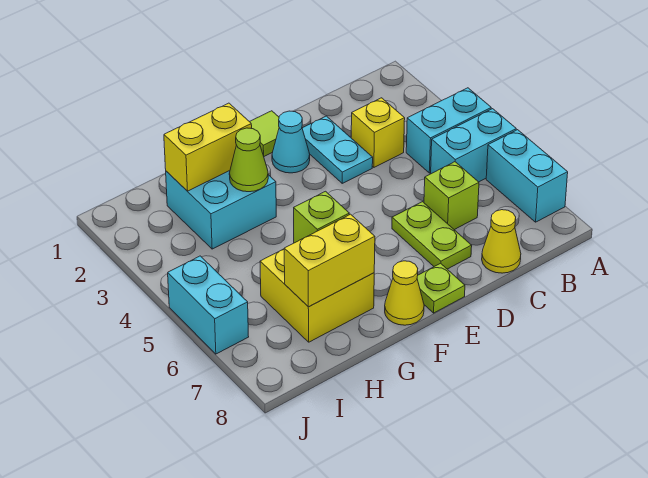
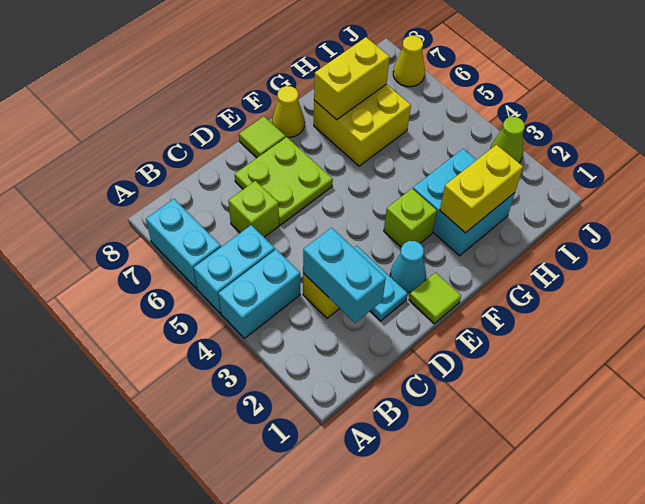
yellow cone C8 level 1 -> yellow cone J7 level 1
lime plate D6:D7 level 1 -> lime plate D6:E7 level 1
lime plate E8 level 1 -> lime tile E8 level 1
lime cone G3 level 2 -> lime cone J3 level 1
lime brick G6 level 2 -> lime brick F3 level 1
cyan brick J5:J6 level 1 -> cyan brick C2:C3 level 2

